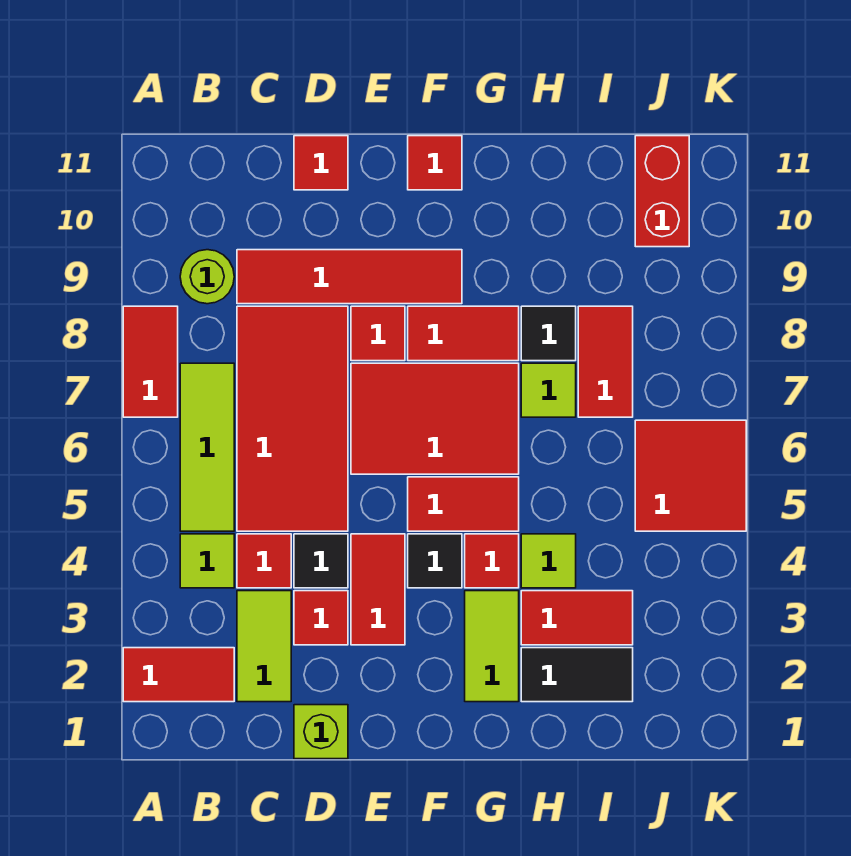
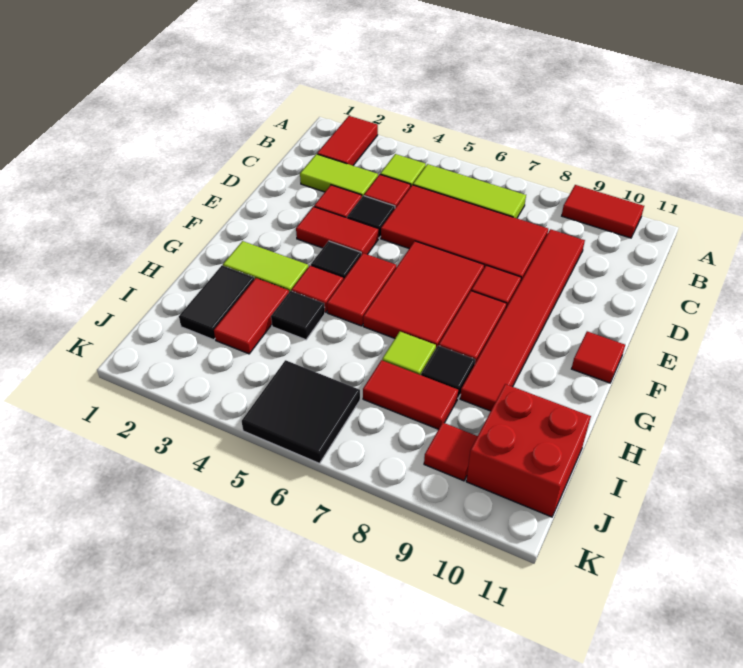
red tile A7:A8 level 1 -> red tile A9:A10 level 1
lime round brick B9 level 1 -> none
red tile C9:F9 level 1 -> red tile C9:H9 level 1
lime brick D1 level 1 -> none
red tile D11 level 1 -> red tile J9 level 1
lime tile H4 level 1 -> black tile H4 level 1
red tile J5:K6 level 1 -> black tile J5:K6 level 1
red brick J10:J11 level 1 -> red brick I10:J11 level 1

